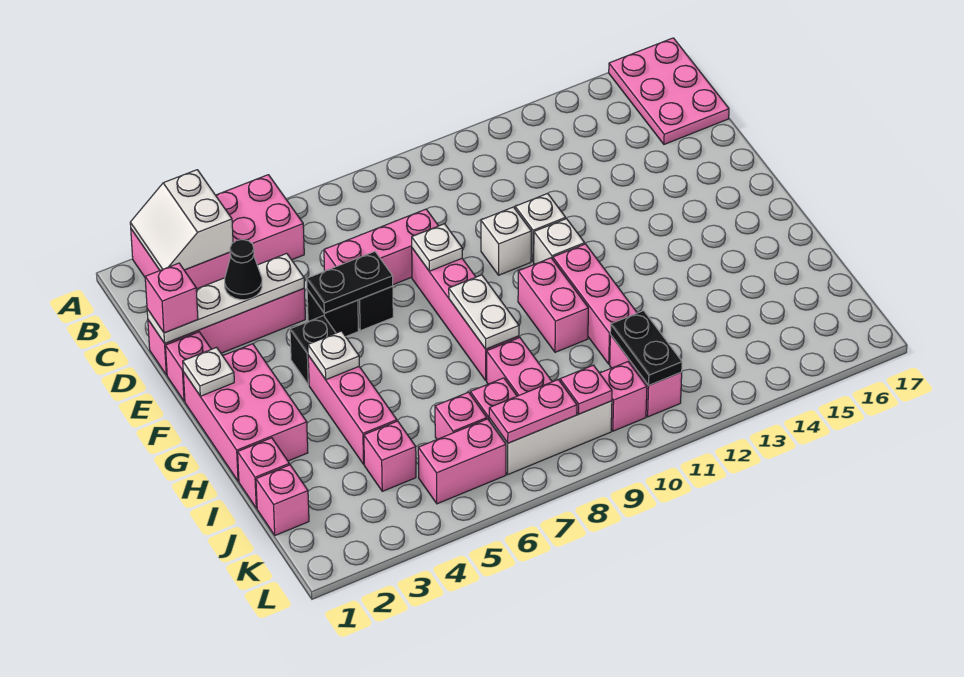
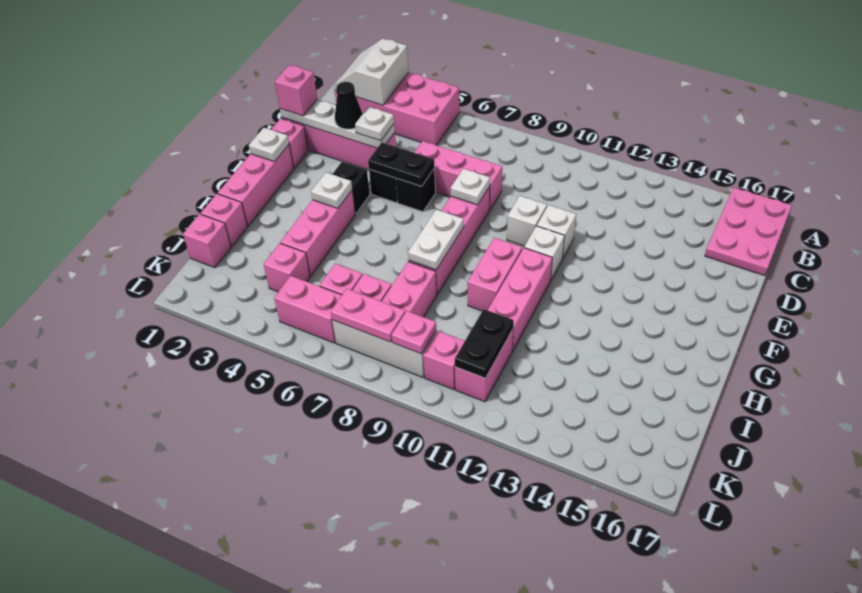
none -> white plate D4 level 3
pink brick F1:H2 level 1 -> pink brick F1:H1 level 1

